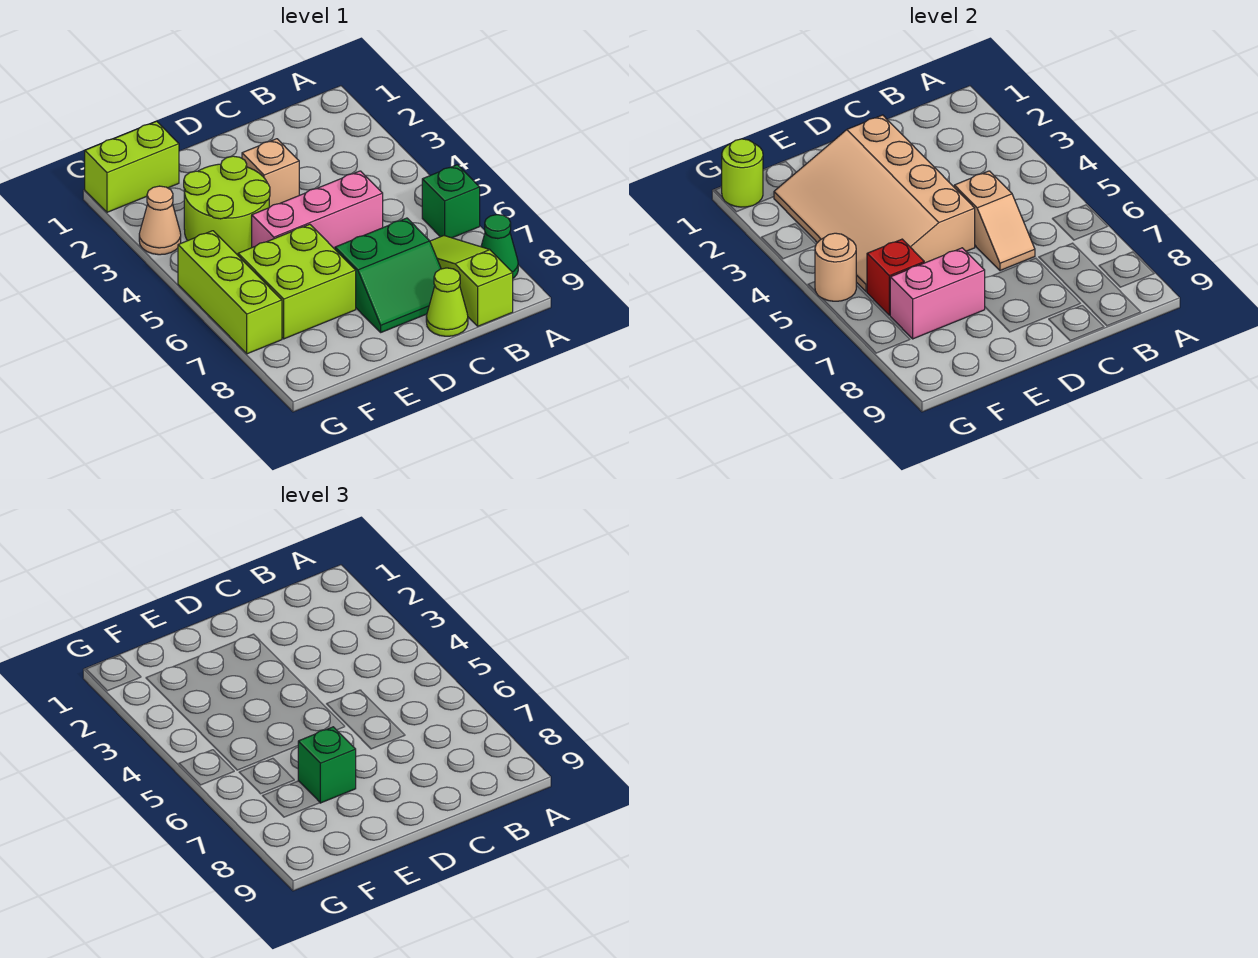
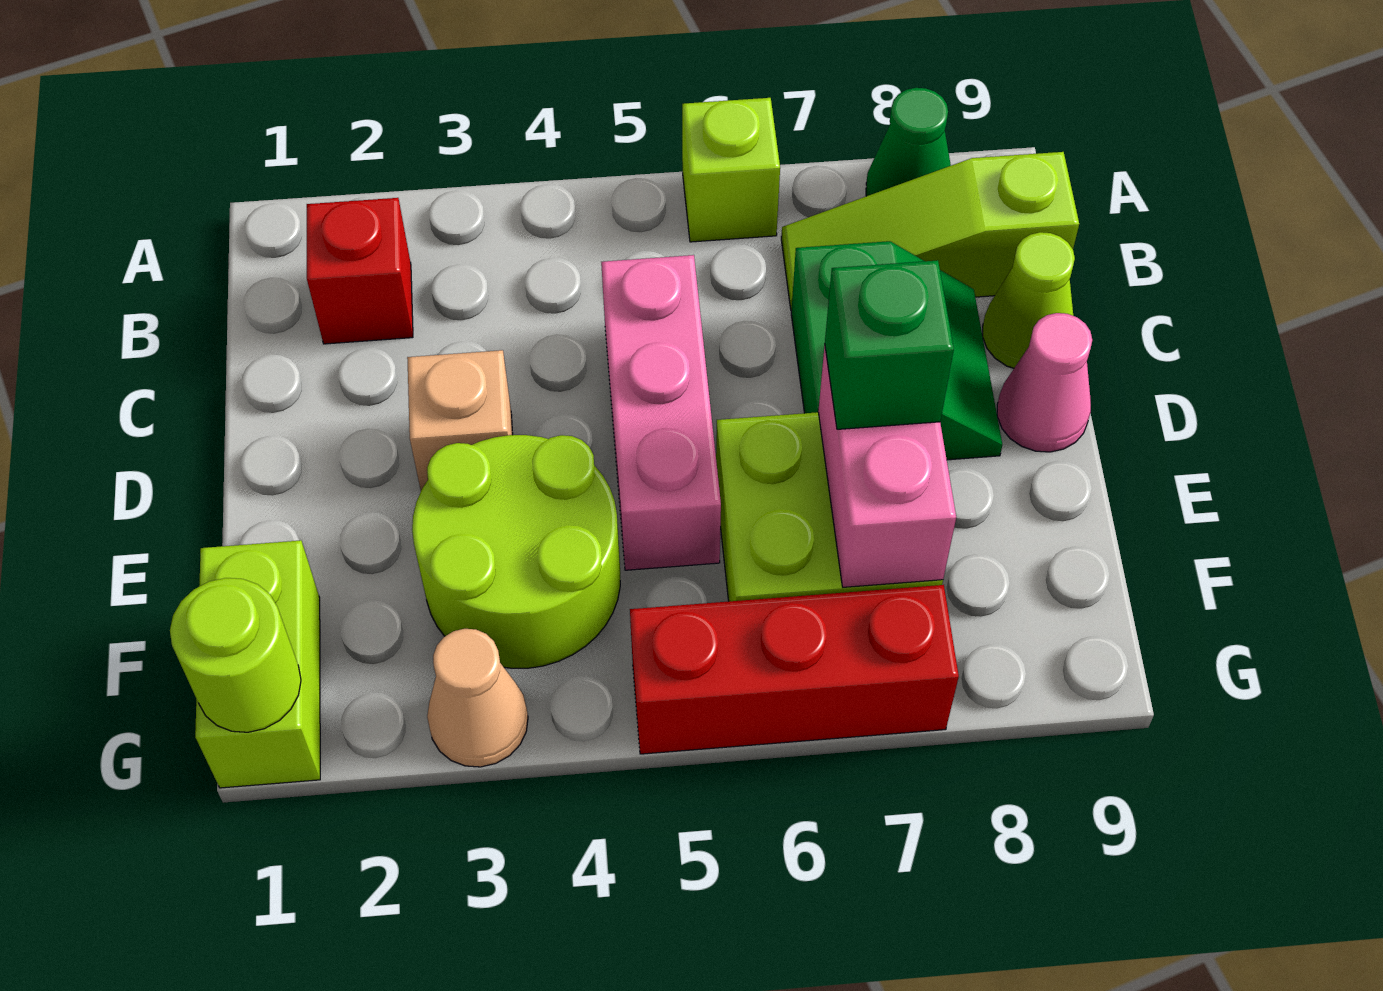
green brick A6 level 1 -> lime brick A6 level 1
tan slope C5:C6 level 2 top 5 -> none
tan slope D2:F5 level 2 top D -> none
none -> pink cone D9 level 1
red brick F6 level 2 -> red brick B2 level 1
lime brick G5:G7 level 1 -> red brick G5:G7 level 1
tan round brick G5 level 2 -> none

